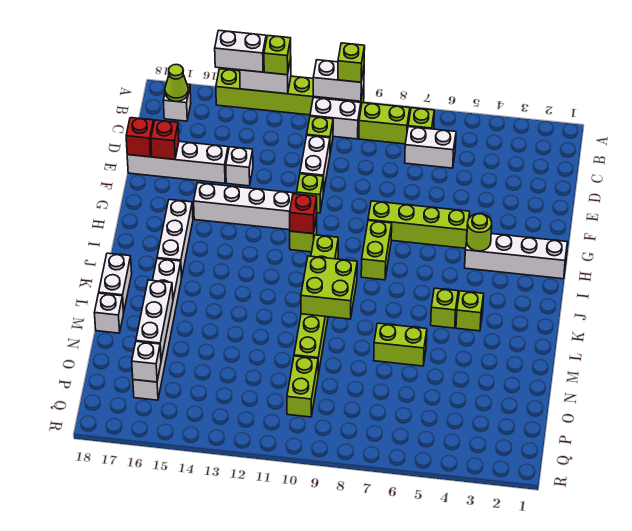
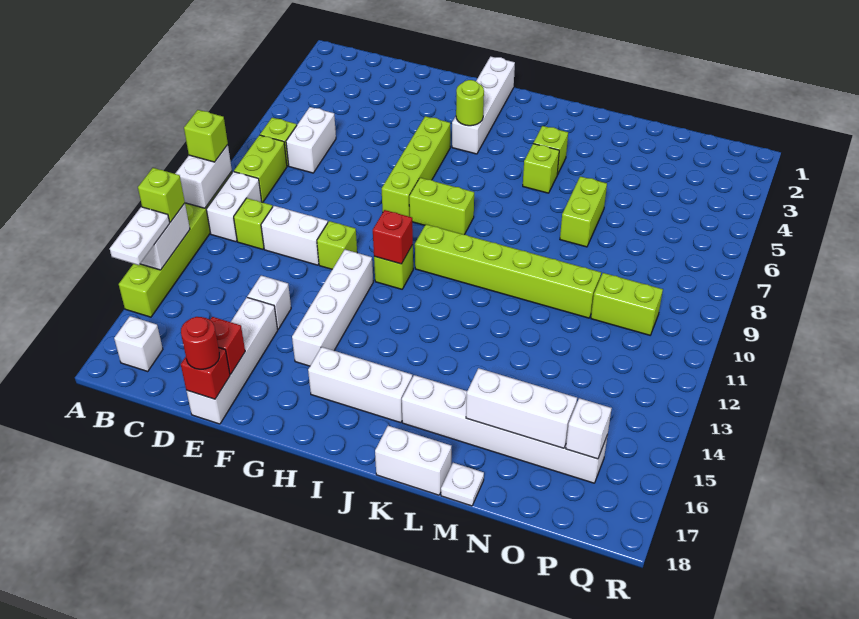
white brick A14:A15 level 3 -> white plate A14:A15 level 3
lime cone B17 level 2 -> none
none -> red round brick E18 level 3
lime brick K9:L10 level 2 -> none
white brick M18 level 1 -> white plate M18 level 1

